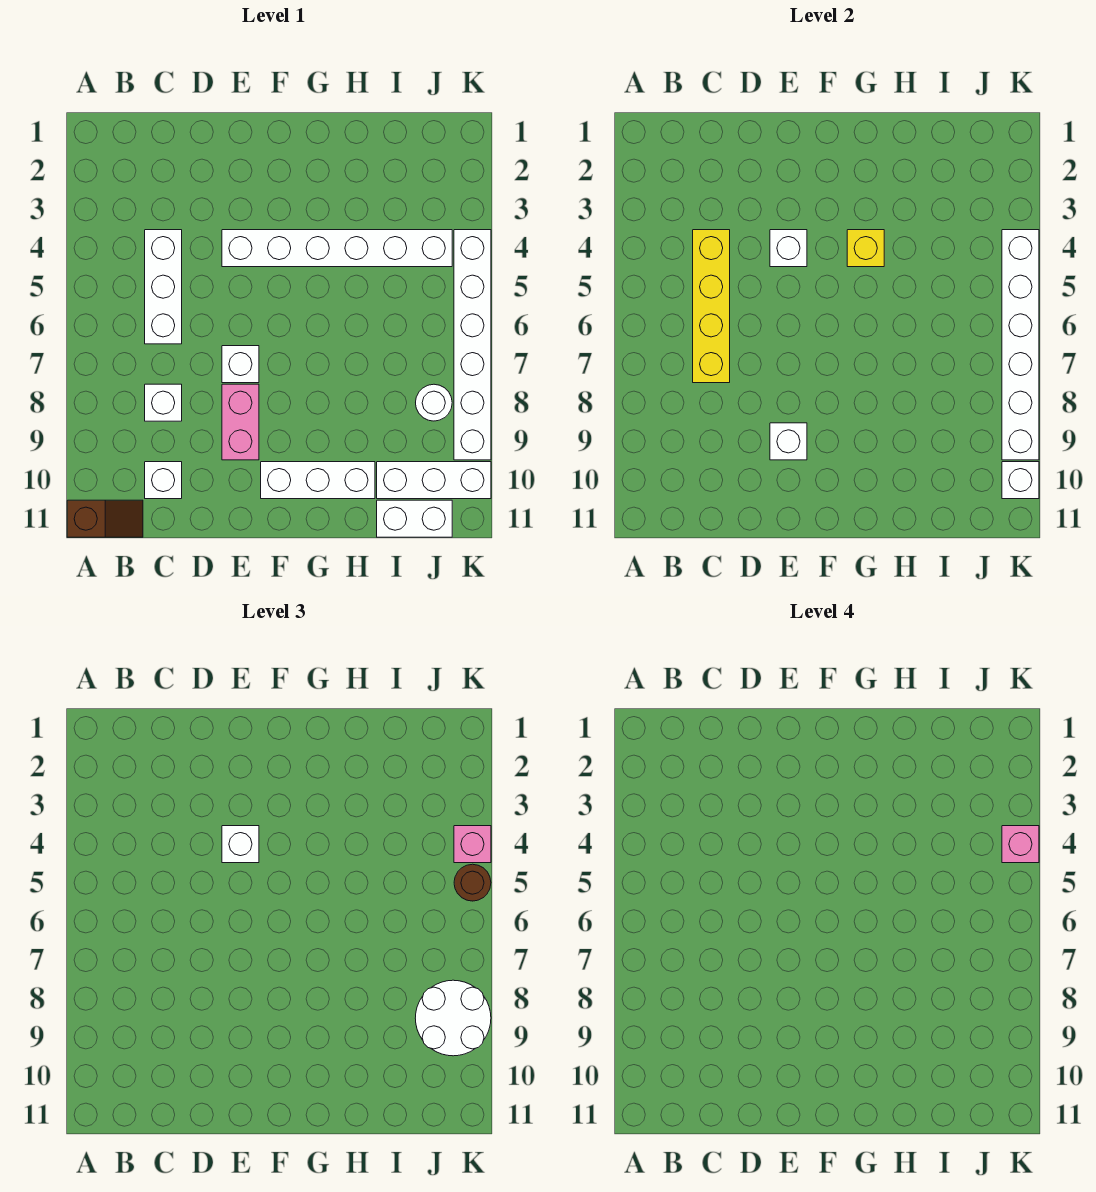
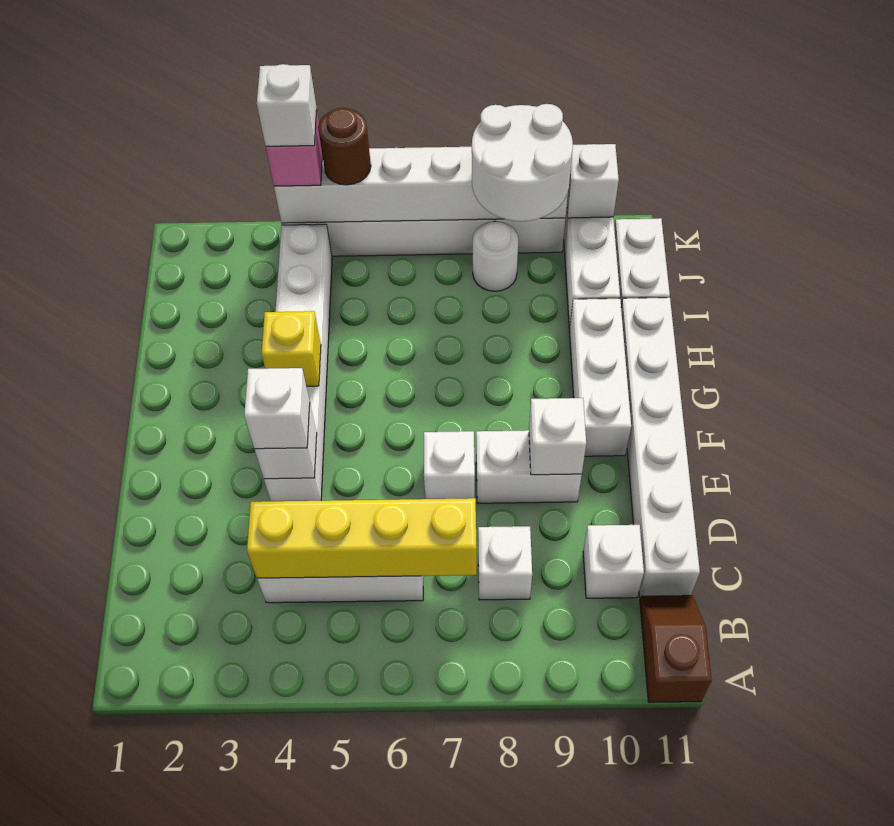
none -> white brick C11:H11 level 1
pink brick E8:E9 level 1 -> white brick E8:E9 level 1
pink brick K4 level 4 -> white brick K4 level 4

